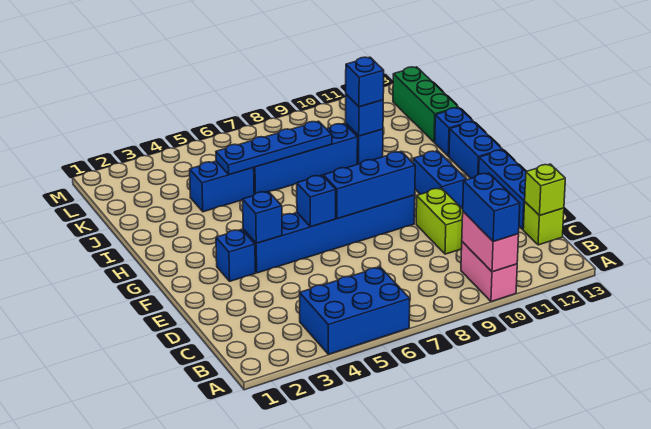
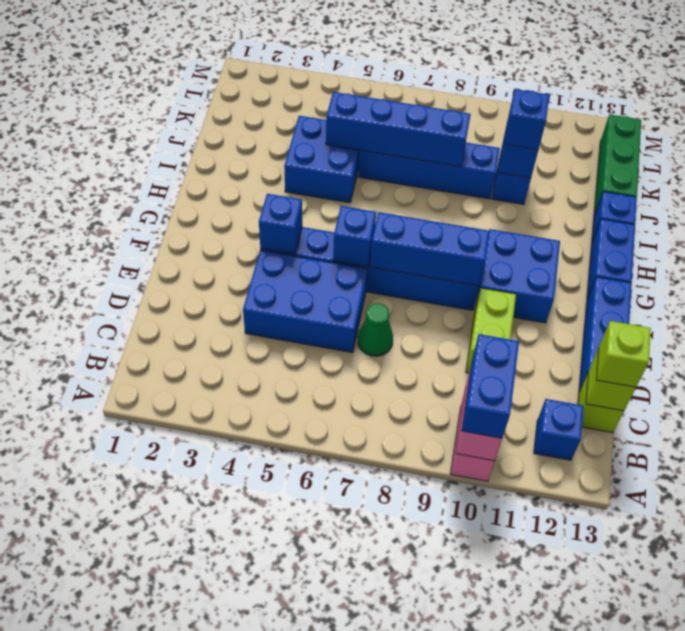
blue brick A4:B6 level 1 -> blue brick D4:E6 level 1
none -> lime brick C13 level 3
none -> green cone D7 level 1
blue brick F3 level 1 -> blue brick B12 level 1
blue brick F11:G11 level 1 -> blue brick F10:G11 level 1
blue brick J4:J5 level 1 -> blue brick I4:J5 level 1
blue plate J5:J8 level 2 -> blue brick J5:J8 level 2

